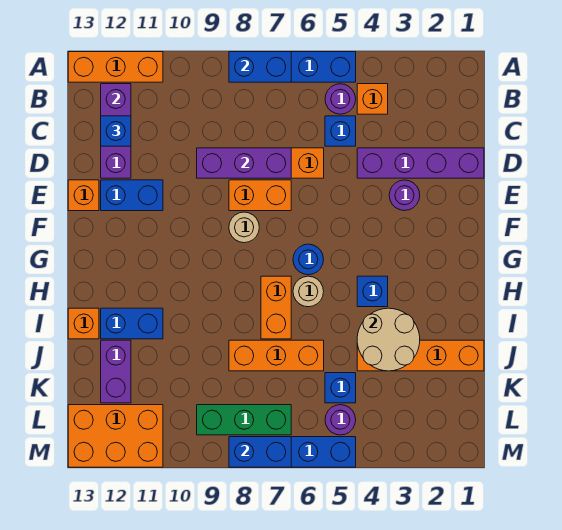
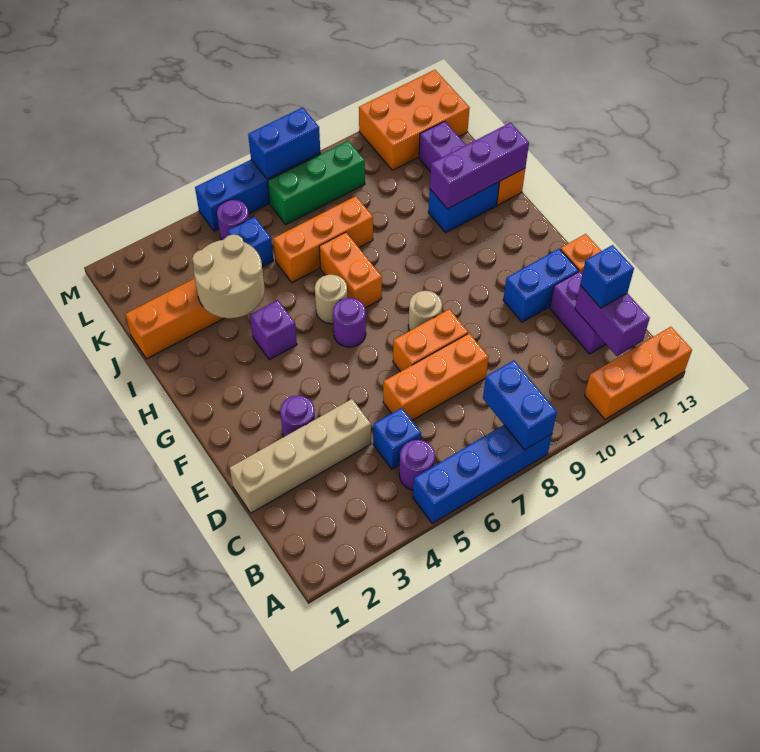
blue brick A7:A8 level 2 -> blue brick A8:B8 level 2
orange brick B4 level 1 -> none
purple brick D1:D4 level 1 -> tan brick D1:D4 level 1
purple brick D7:D9 level 2 -> purple brick I11:I13 level 2
blue round brick G6 level 1 -> purple round brick G6 level 1
blue brick H4 level 1 -> purple brick H4 level 1

